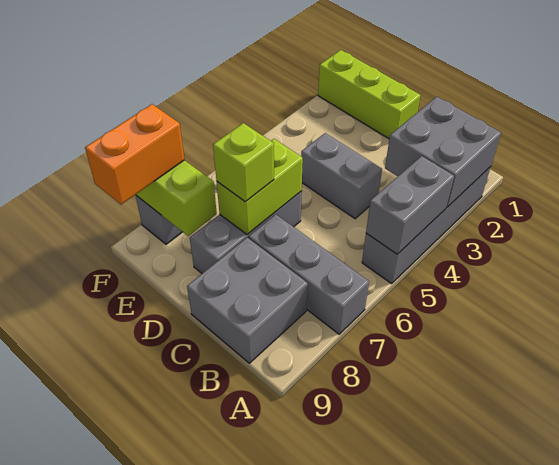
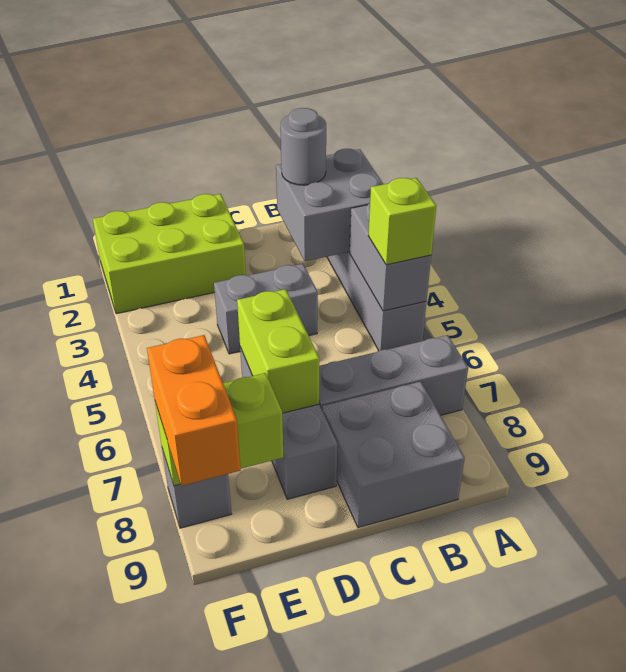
none -> grey round brick B2 level 3
lime brick D1:F1 level 1 -> lime brick D1:F2 level 1
lime brick D7 level 3 -> lime brick A5 level 3

